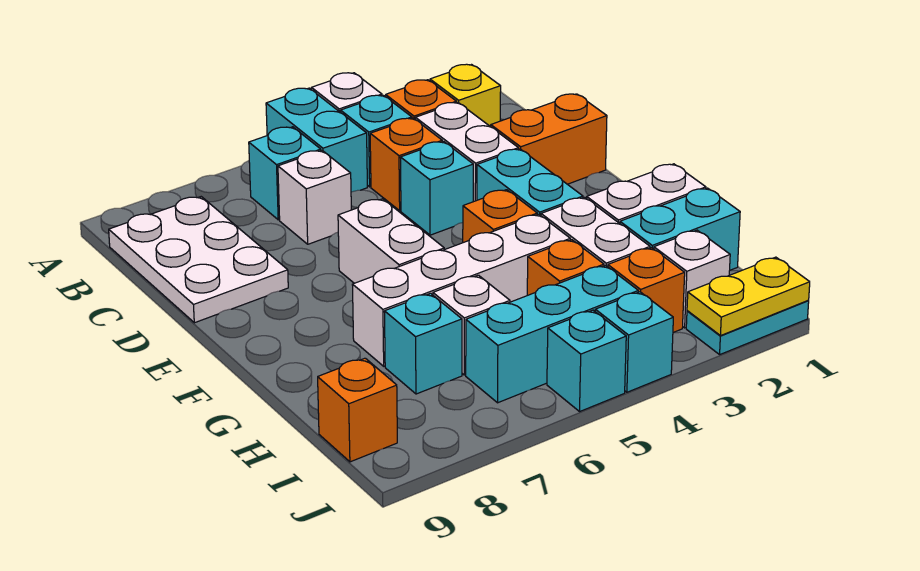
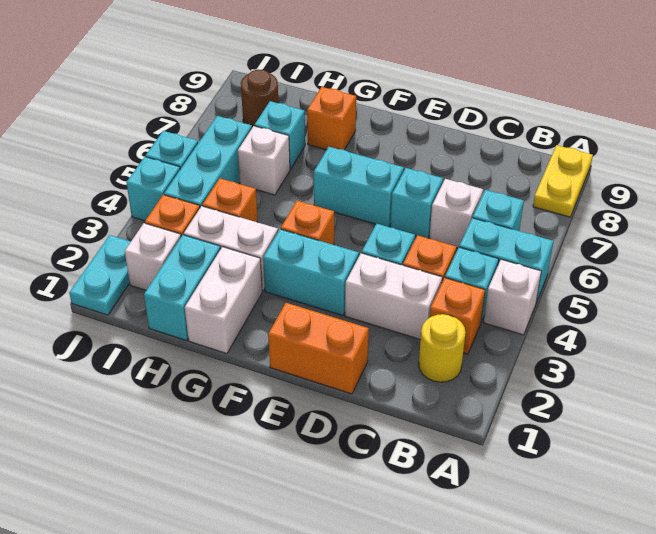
yellow brick B2 level 1 -> yellow round brick B2 level 1
white plate B8:D9 level 1 -> none
orange brick D1:D2 level 1 -> orange brick D1:E1 level 1
none -> cyan brick D6 level 1
white brick E6:F6 level 1 -> cyan brick E6:F6 level 1
white brick G4:G7 level 1 -> none
none -> brown round brick I8 level 1
orange brick I9 level 1 -> orange brick G8 level 1
yellow plate J1:J2 level 2 -> yellow plate A8:A9 level 1

